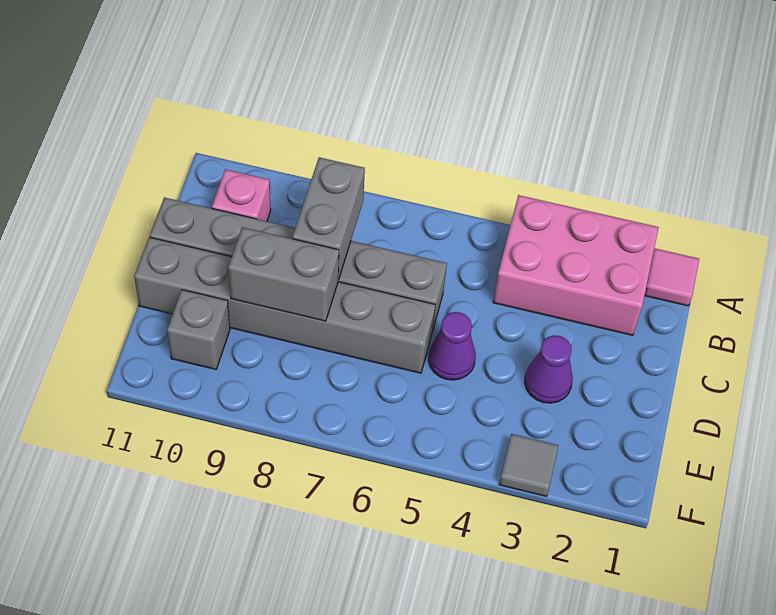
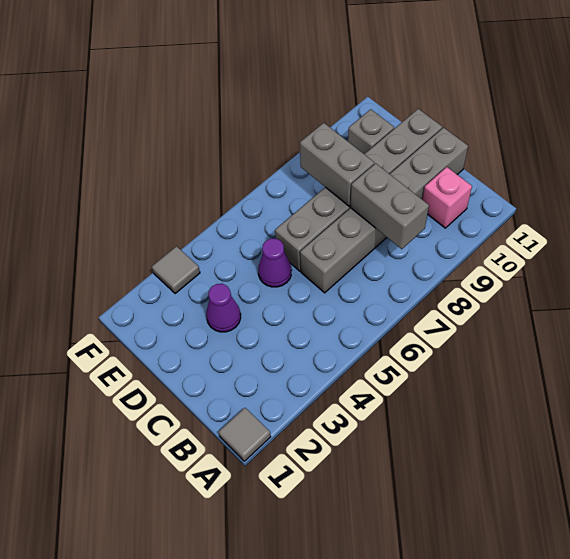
pink tile A1 level 1 -> grey tile A1 level 1
pink brick A2:B4 level 1 -> none
grey brick D8:D9 level 2 -> grey brick D8:E8 level 2

